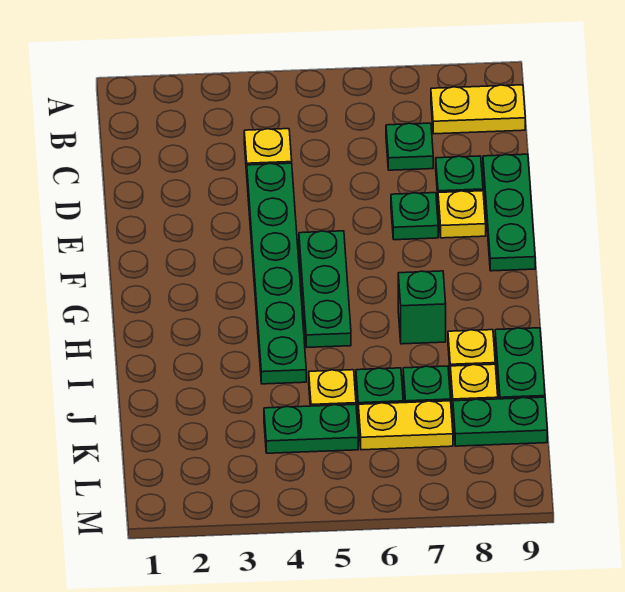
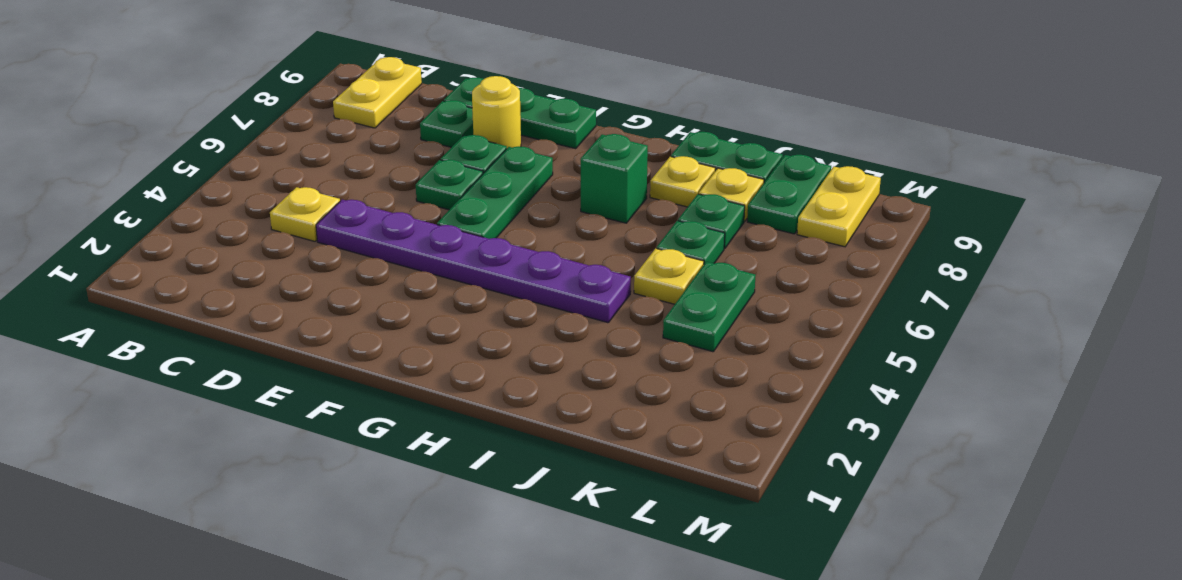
green plate C7 level 1 -> green plate E6 level 1
green plate D4:I4 level 1 -> purple plate D4:I4 level 1
yellow plate E8 level 1 -> yellow round brick E8 level 1
green plate F5:H5 level 1 -> green plate F5:F7 level 1
yellow plate K6:K7 level 1 -> yellow plate L8:L9 level 1

